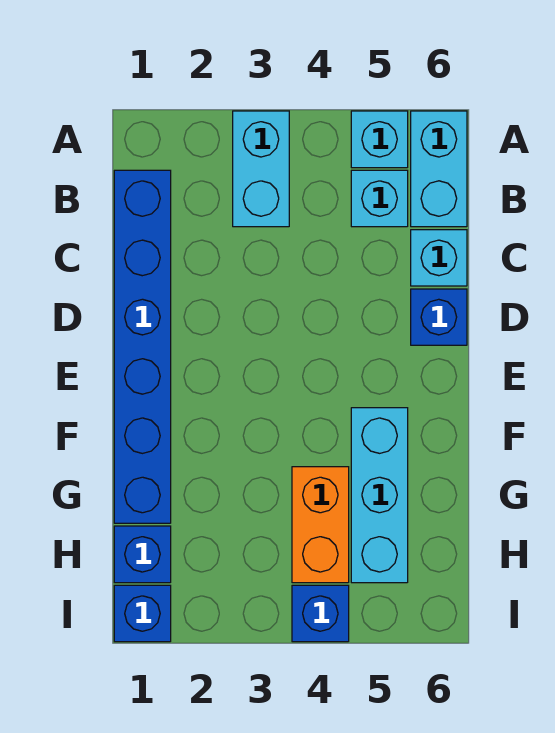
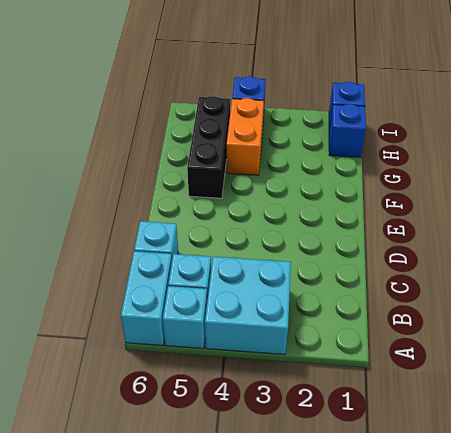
cyan brick A3:B3 level 1 -> cyan brick A3:B4 level 1
blue brick B1:G1 level 1 -> none
blue brick D6 level 1 -> none
cyan brick F5:H5 level 1 -> black brick F5:H5 level 1

